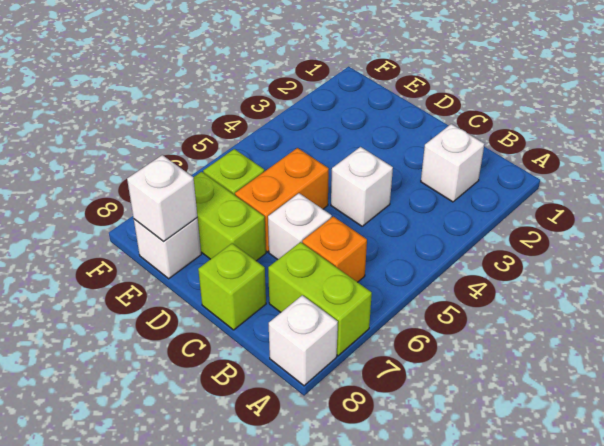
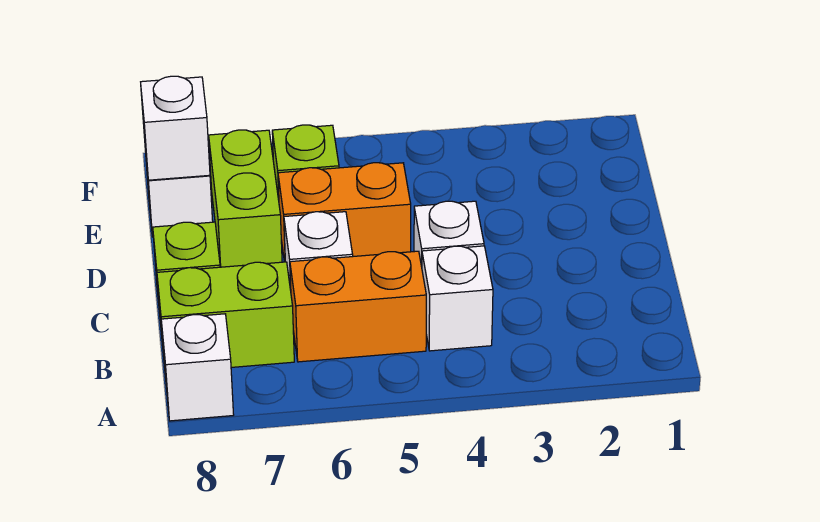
lime brick A7:B7 level 1 -> lime brick B7:B8 level 1
white brick B2 level 1 -> white brick B4 level 1
orange brick B6 level 1 -> orange brick B5:B6 level 1

